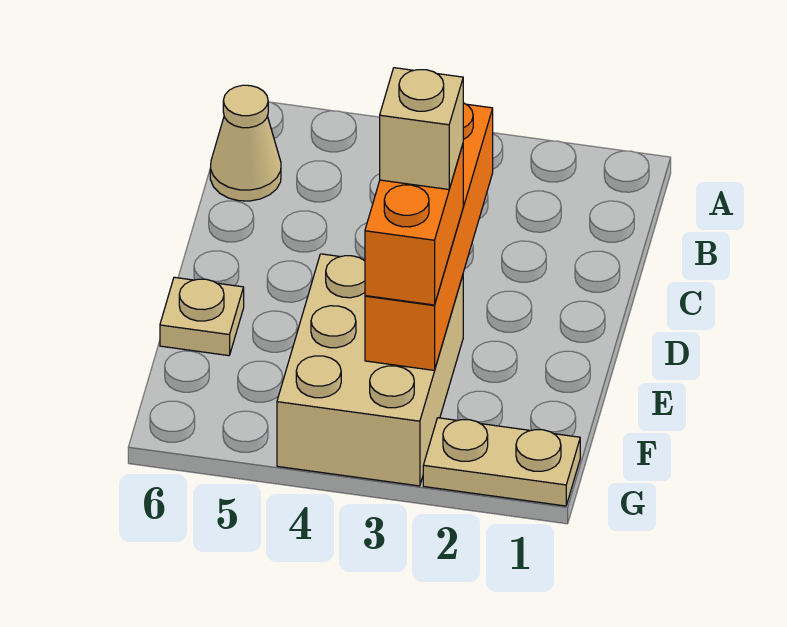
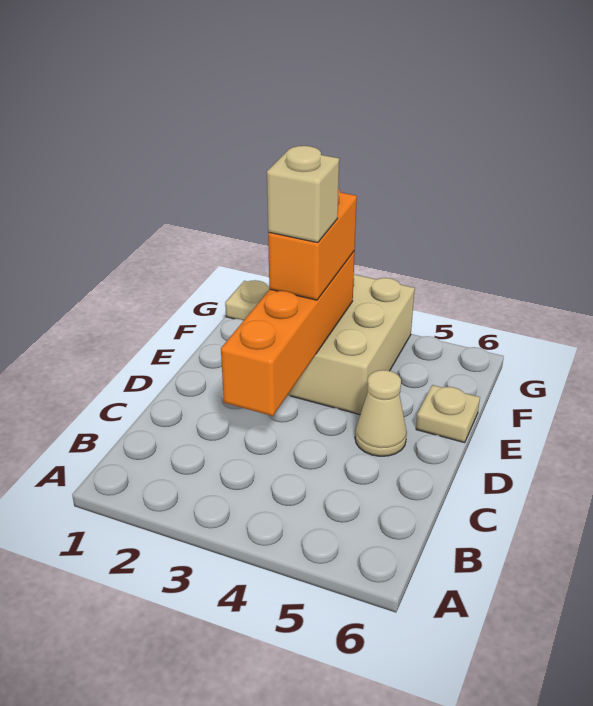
tan cone B6 level 1 -> tan cone D5 level 1

